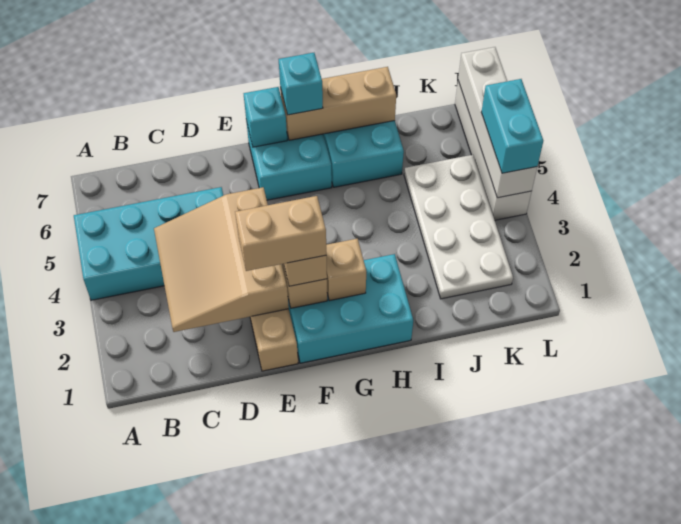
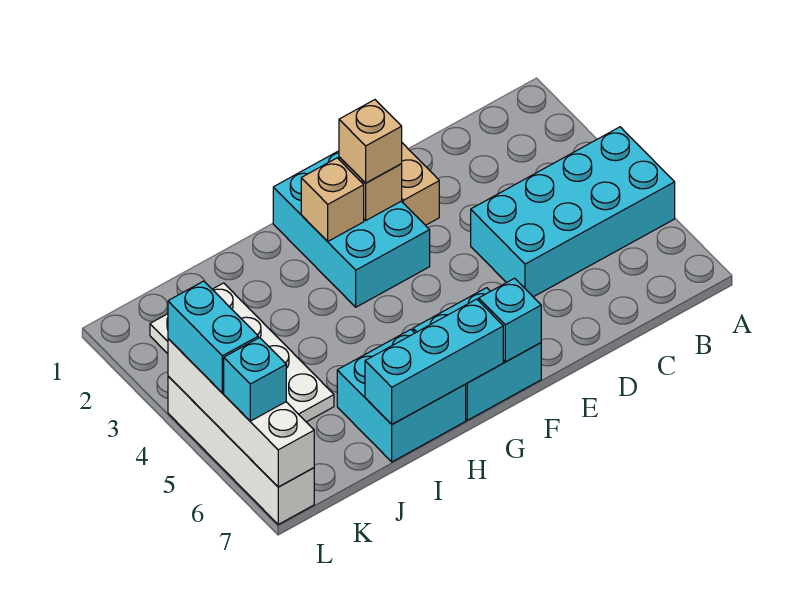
tan slope C2:E4 level 2 top E -> none
tan brick E2:F2 level 4 -> none
cyan brick F1:H2 level 1 -> cyan brick F1:G3 level 1
tan brick G7:I7 level 2 -> cyan brick G7:I7 level 2
cyan brick G7 level 3 -> cyan brick L6 level 3

